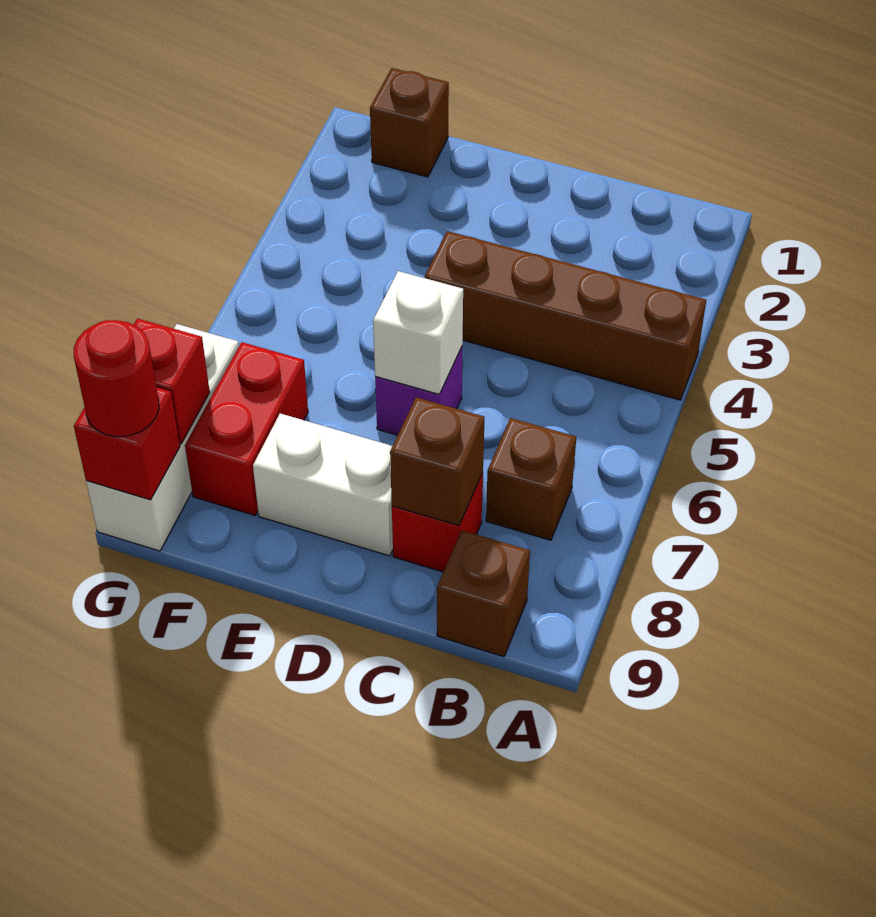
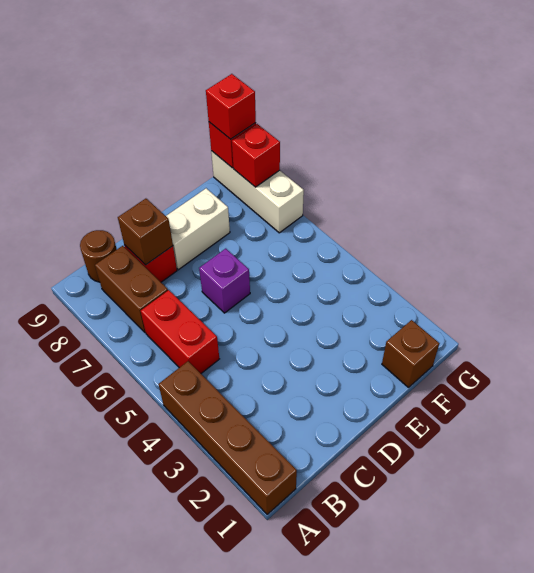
brown brick A4:D4 level 1 -> brown brick A1:A4 level 1
brown brick B7 level 1 -> brown brick B7:B8 level 1
brown brick B9 level 1 -> brown round brick B9 level 1
white brick D6 level 2 -> none
red brick F7:F8 level 1 -> red brick B5:B6 level 1
red round brick G9 level 3 -> red brick G9 level 3

